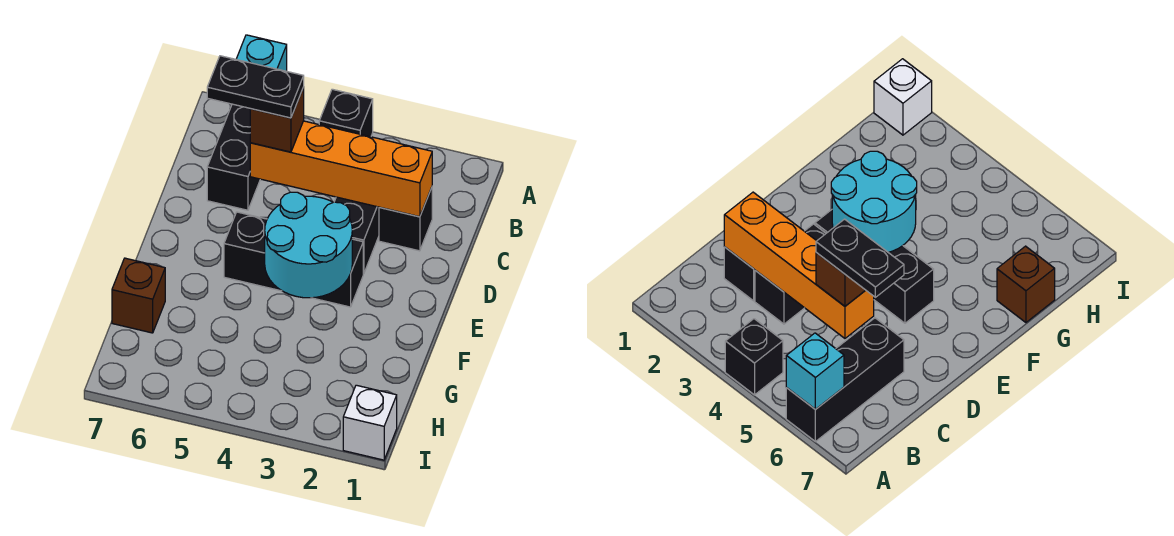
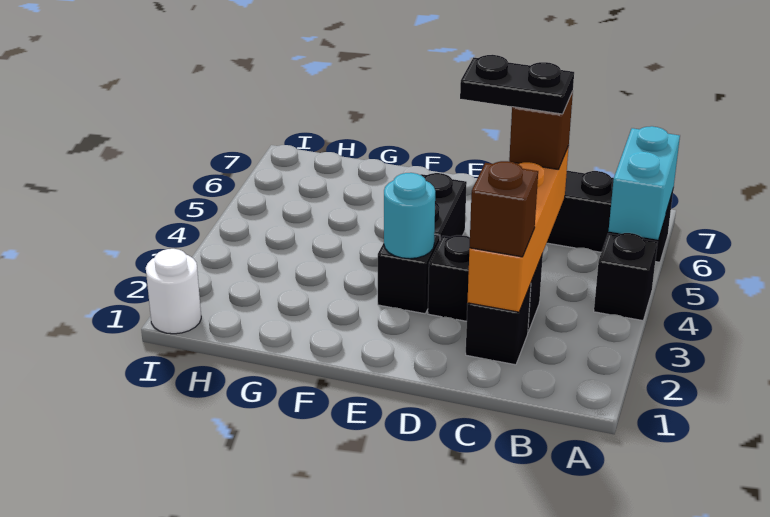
cyan brick A6 level 2 -> cyan brick A5:A6 level 2
black plate C5:C6 level 4 -> black plate C5:D5 level 4
cyan round brick E3:F4 level 2 -> cyan round brick E3 level 2
brown brick G7 level 1 -> brown brick C2 level 3
white brick I1 level 1 -> white round brick I1 level 1

